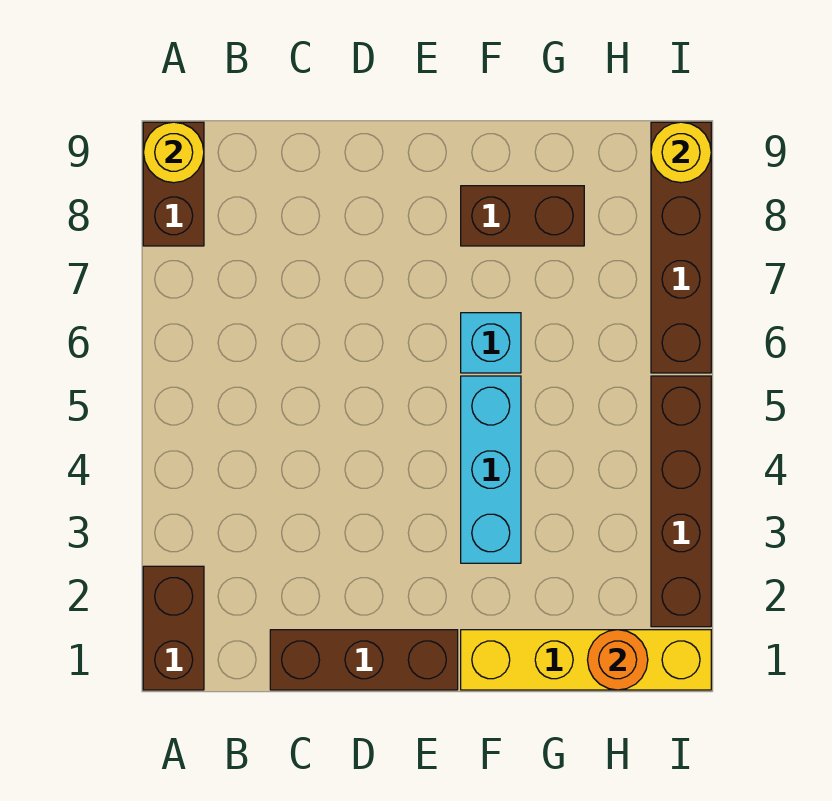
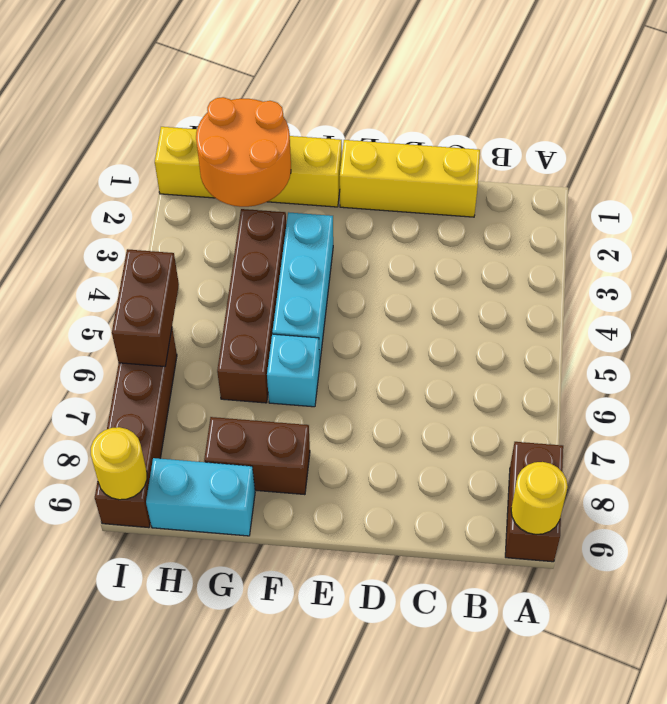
brown brick A1:A2 level 1 -> brown brick I5:I6 level 2
brown brick C1:E1 level 1 -> yellow brick C1:E1 level 1
none -> cyan brick G9:H9 level 1
orange round brick H1 level 2 -> orange round brick G1:H2 level 2
brown brick I2:I5 level 1 -> brown brick G3:G6 level 1

